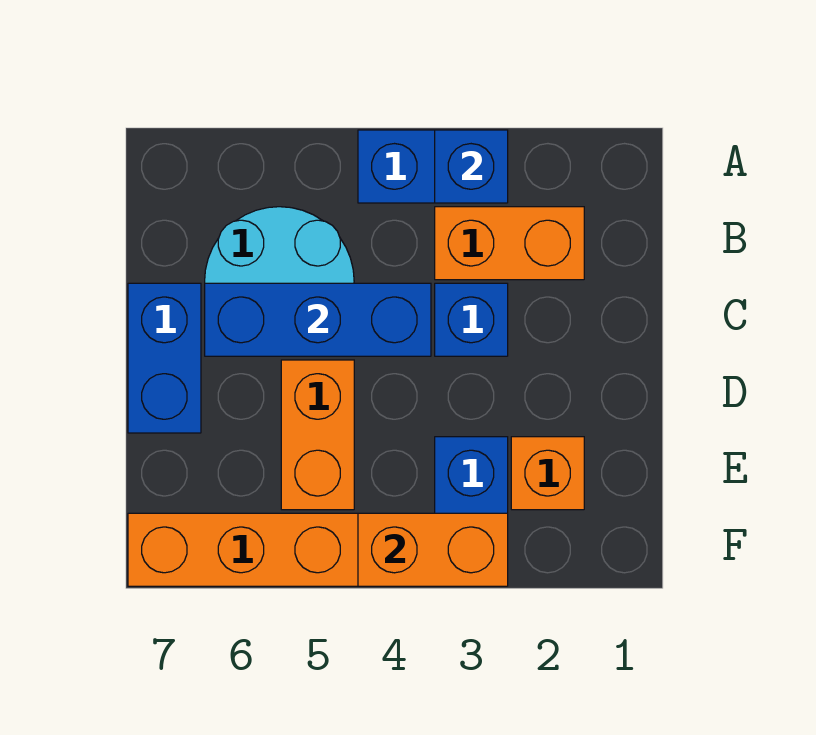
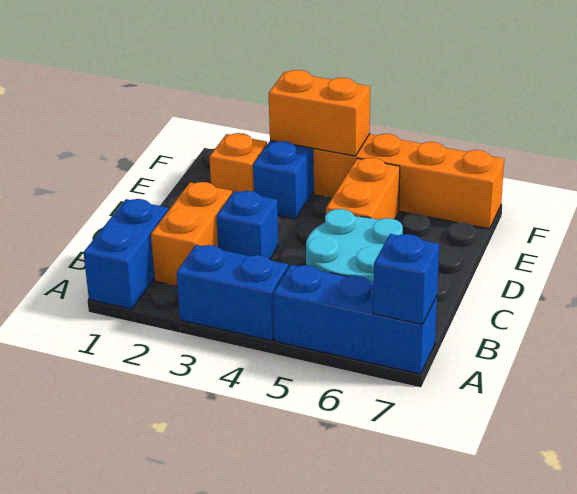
blue brick A3 level 2 -> blue brick A7 level 2
orange brick B2:B3 level 1 -> orange brick B2:C2 level 1
blue brick C4:C6 level 2 -> blue brick A5:A7 level 1
blue brick C7:D7 level 1 -> blue brick A1:B1 level 1

